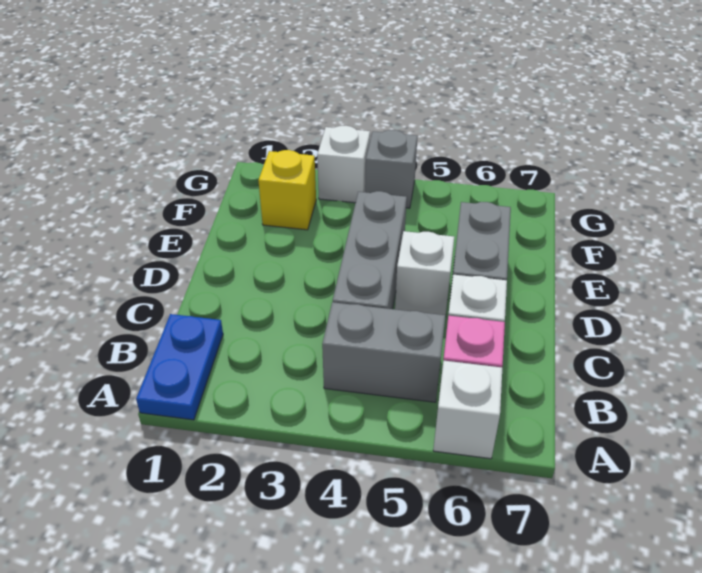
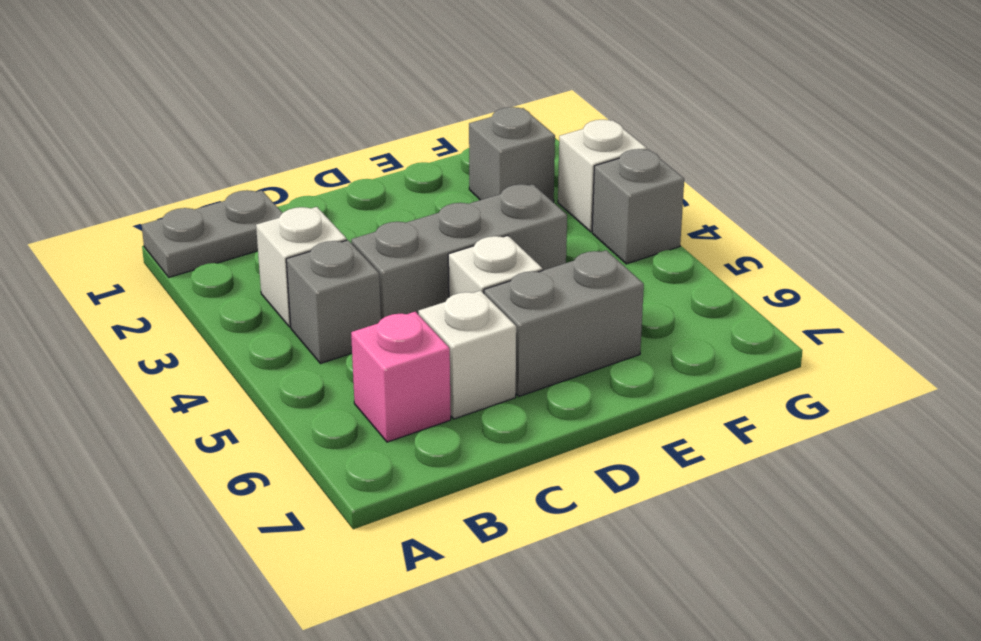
blue plate A1:B1 level 1 -> grey plate A1:B1 level 1
white brick A6 level 1 -> white brick B3 level 1
grey brick B4:B5 level 1 -> grey brick B4 level 1
yellow brick F2 level 1 -> grey brick F2 level 1

